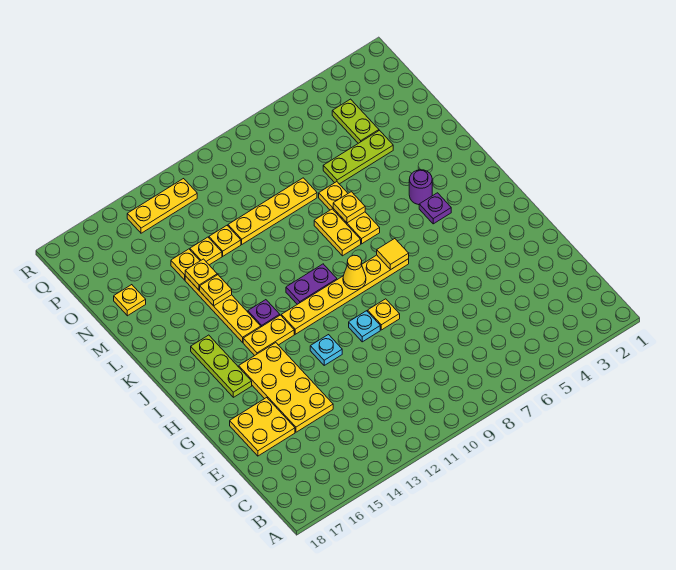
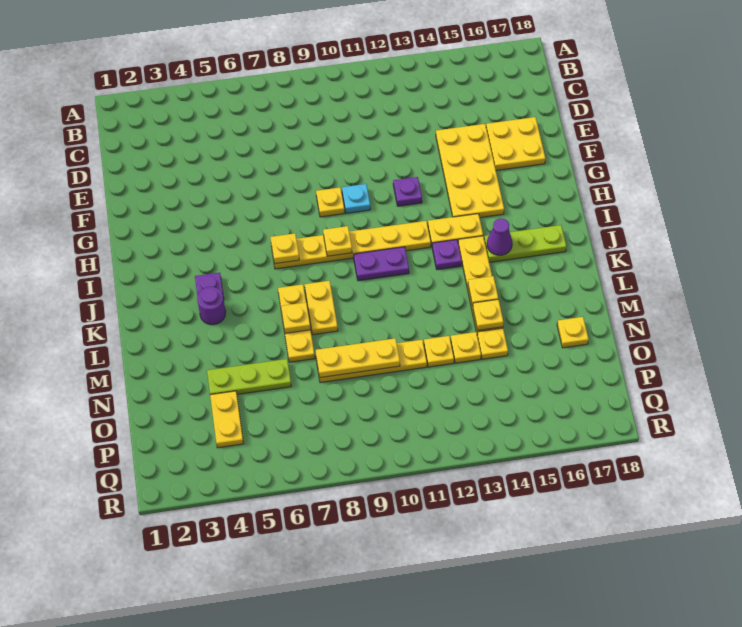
cyan plate G12 level 1 -> purple plate G12 level 1
lime plate H16:J16 level 1 -> lime plate J15:J17 level 1
yellow tile I7 level 2 -> yellow plate I7 level 2
yellow cone I9 level 2 -> yellow plate I9 level 2
none -> purple cone J15 level 2
lime plate O4:P4 level 1 -> yellow plate O4:P4 level 1
yellow plate Q12:Q14 level 1 -> yellow plate N8:N10 level 2

